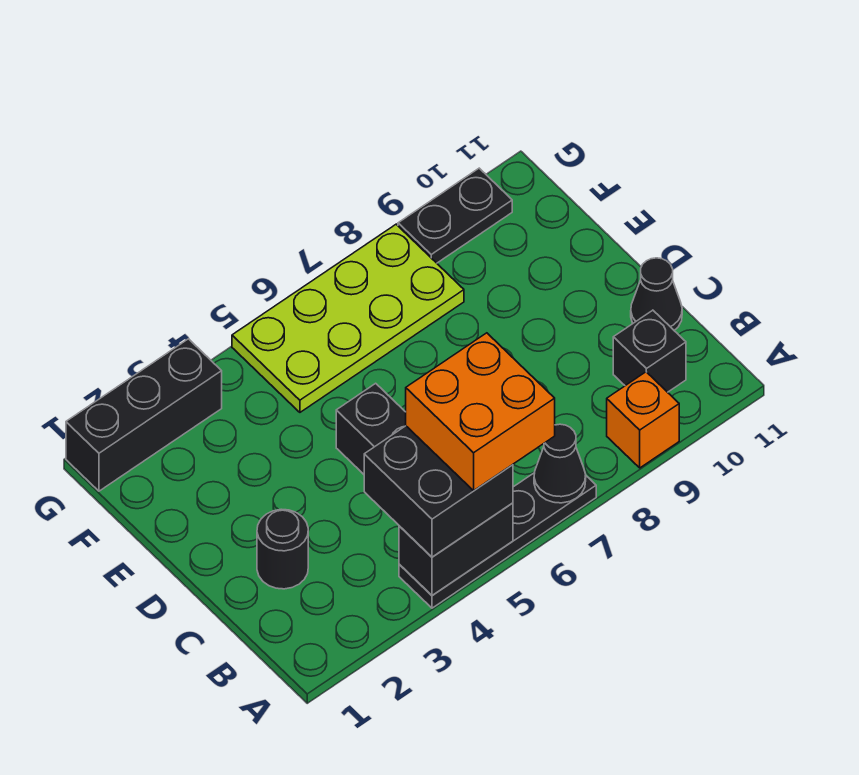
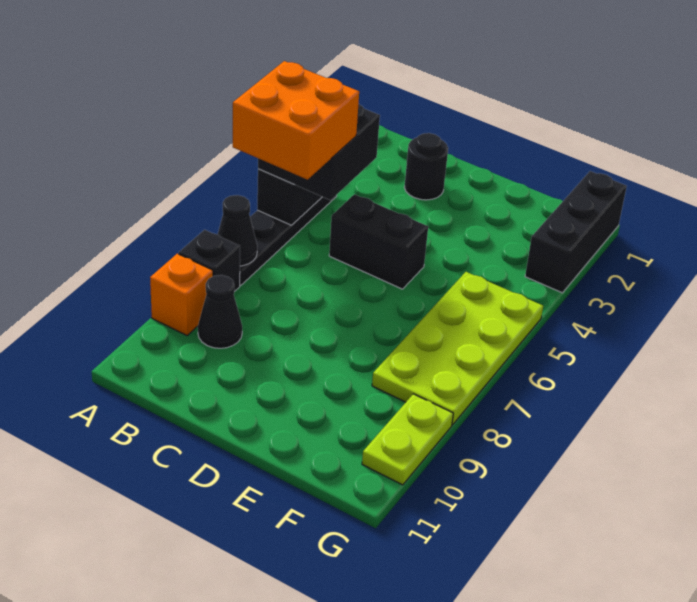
black brick B10 level 1 -> black brick A8 level 1
black cone C11 level 1 -> black cone B9 level 1
black plate G9:G10 level 1 -> lime plate G9:G10 level 1

